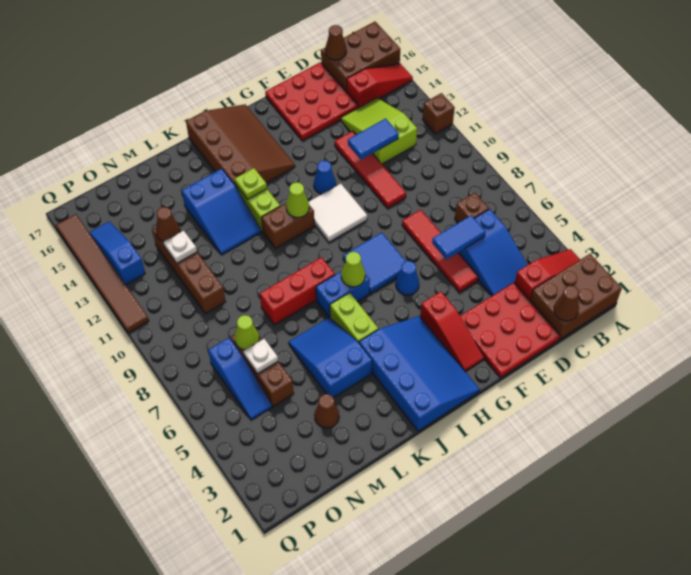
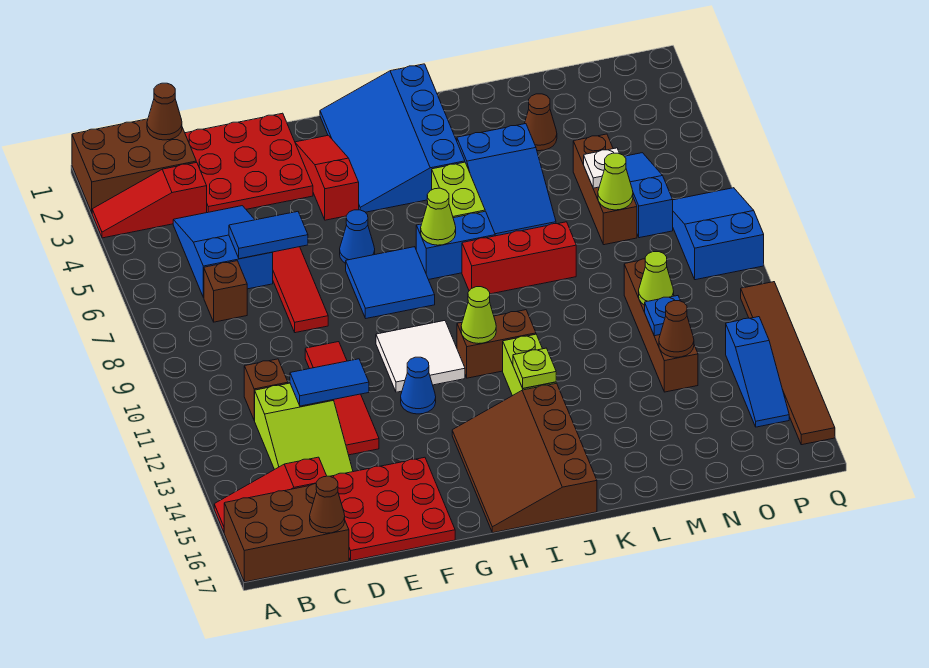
brown brick A12 level 1 -> brown brick C11 level 1
blue slope K12:L14 level 1 top 14 -> blue slope P7:Q9 level 1 top 9
none -> lime cone N11 level 2
white plate N12 level 2 -> blue plate N12 level 2

